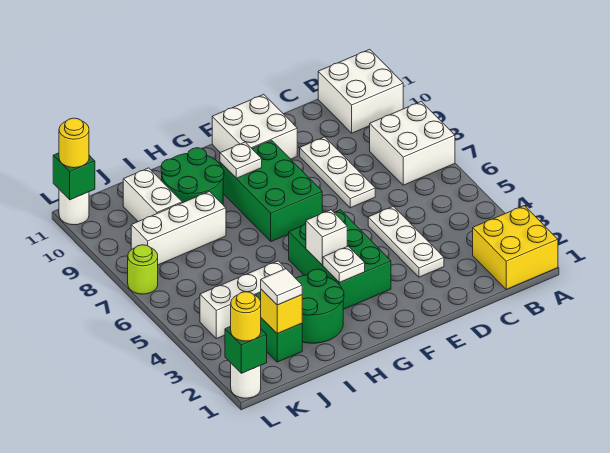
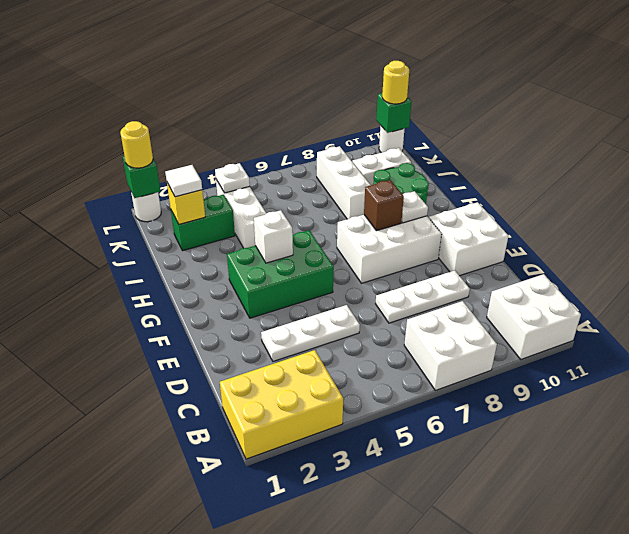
yellow brick A1:B2 level 1 -> yellow brick A1:B3 level 1
green brick F7:G9 level 1 -> white brick F7:G9 level 1
white plate G3 level 2 -> white plate K4 level 2
none -> brown brick G8 level 2
green round brick H2:I3 level 1 -> none
lime round brick L7 level 1 -> none

